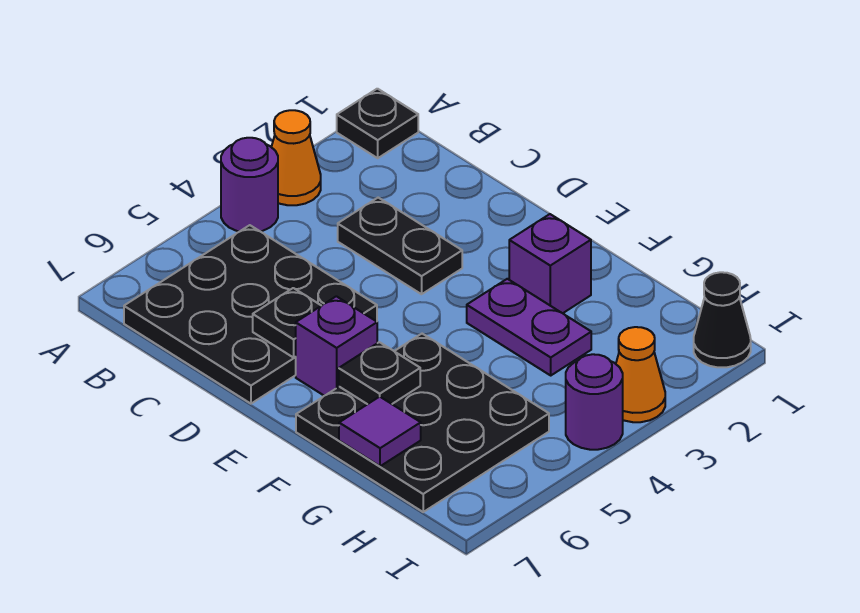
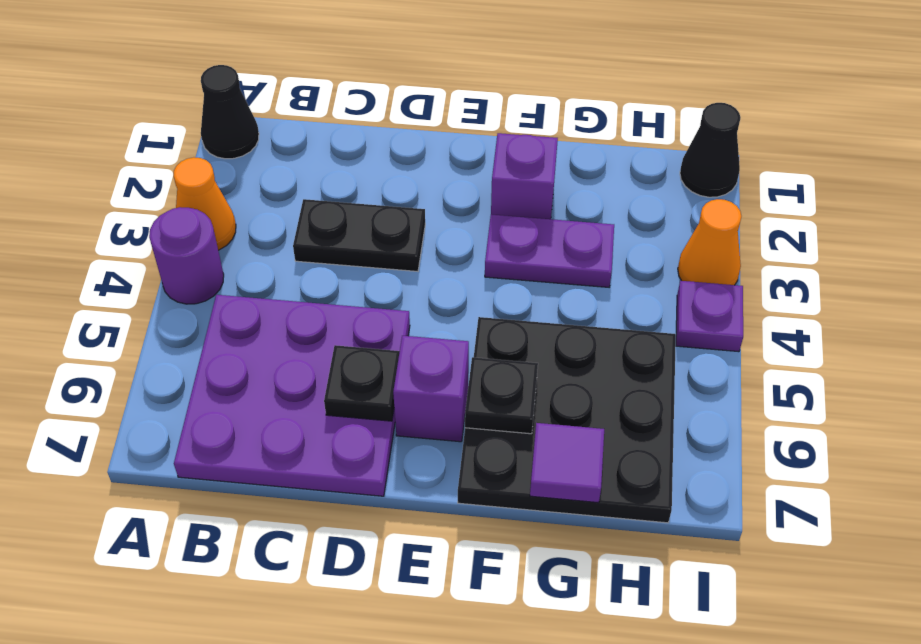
black plate A1 level 1 -> black cone A1 level 1
black plate B5:D7 level 1 -> purple plate B5:D7 level 1
purple round brick I4 level 1 -> purple plate I4 level 1

